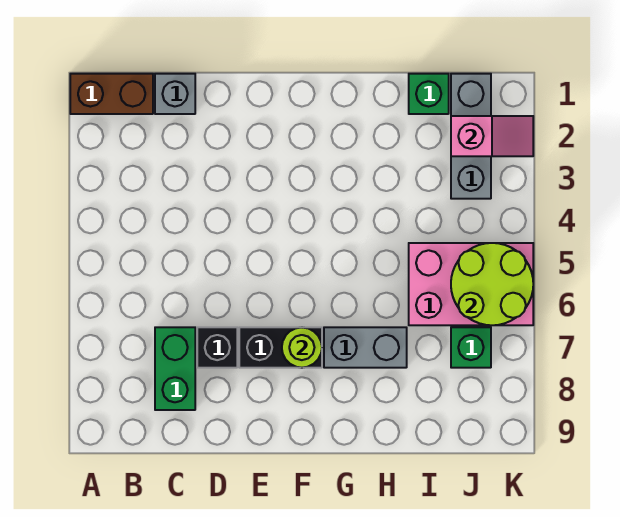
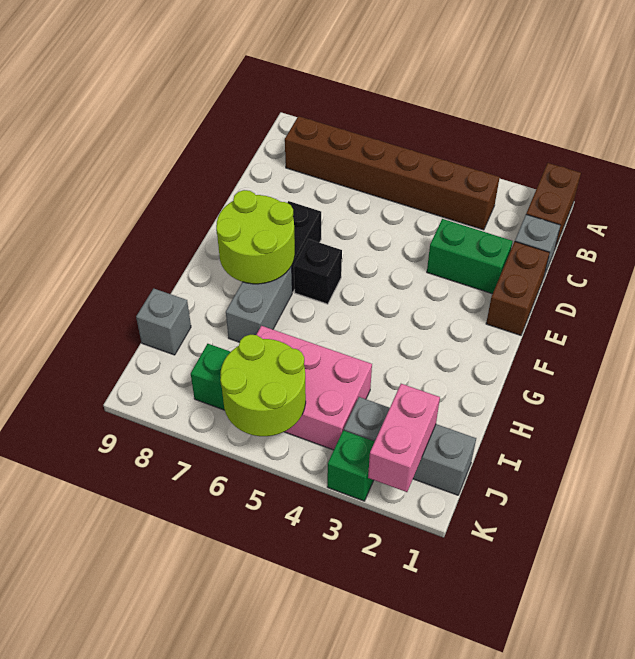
none -> brown brick B3:B8 level 1
green brick C7:C8 level 1 -> green brick D2:D3 level 1
none -> brown brick D1:E1 level 1
black brick D7 level 1 -> black brick F6 level 1
lime round brick F7 level 2 -> lime round brick F7:G8 level 2
green brick I1 level 1 -> green brick K3 level 1
pink brick I5:K6 level 1 -> pink brick I4:J6 level 1
none -> grey brick I9 level 1
pink slope J2:K2 level 2 top J -> pink brick J2:K2 level 2

